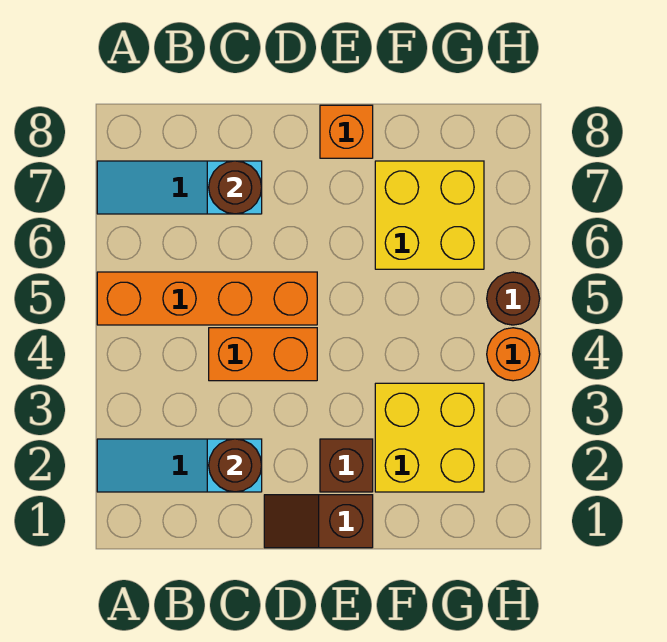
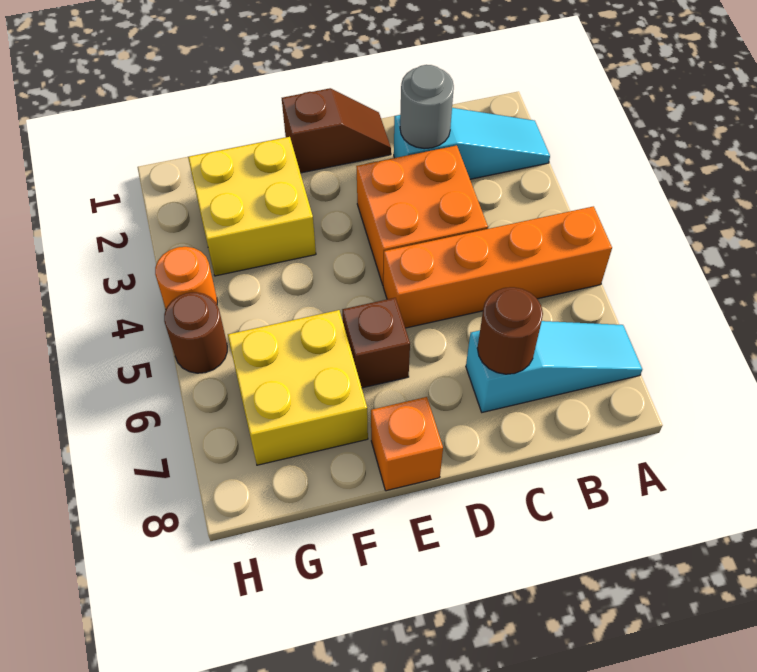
brown round brick C2 level 2 -> grey round brick C2 level 2
orange brick C4:D4 level 1 -> orange brick C3:D4 level 1
brown brick E2 level 1 -> brown brick E6 level 1

